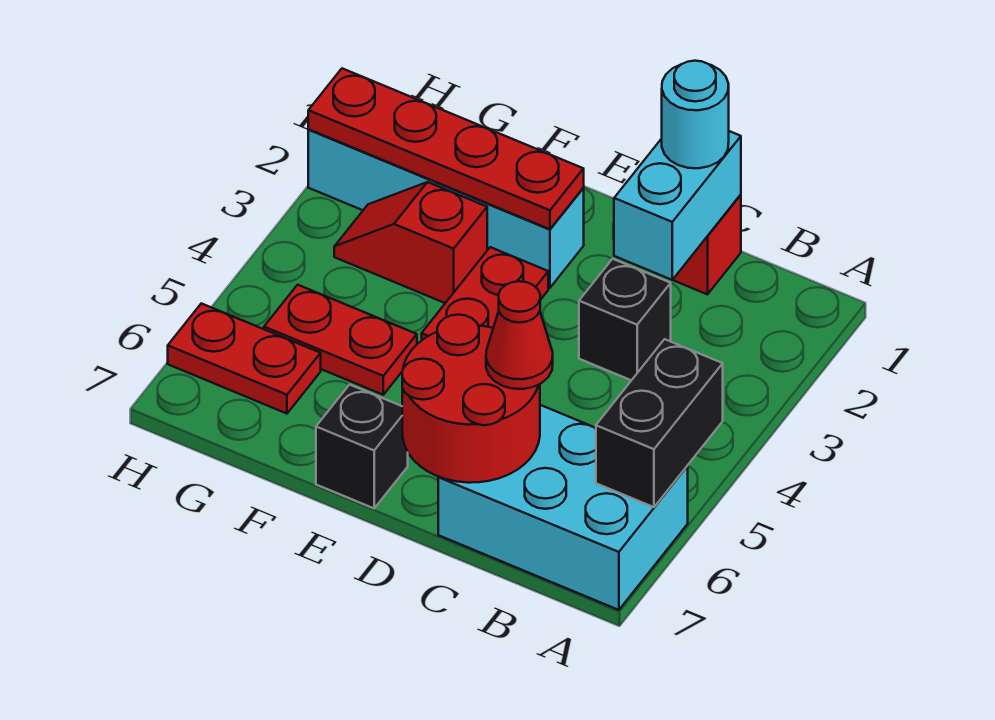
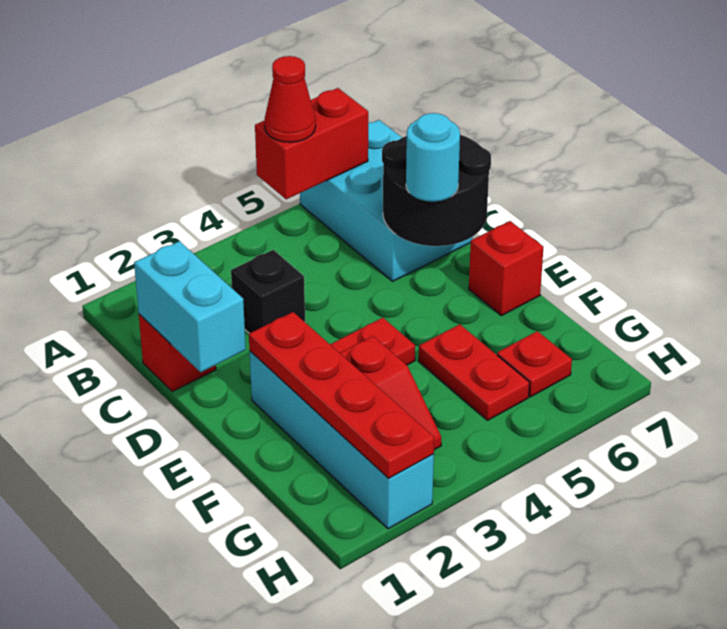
black brick A5:A6 level 2 -> red brick A5:A6 level 2
cyan brick C1:C2 level 2 -> cyan brick C1:D1 level 2
cyan round brick C1 level 3 -> cyan round brick D6 level 3
red round brick C6:D7 level 2 -> black round brick C6:D7 level 2
red cone C6 level 3 -> red cone A5 level 3
black brick E7 level 1 -> red brick E7 level 1
red plate G6:H6 level 1 -> red plate G6 level 1

